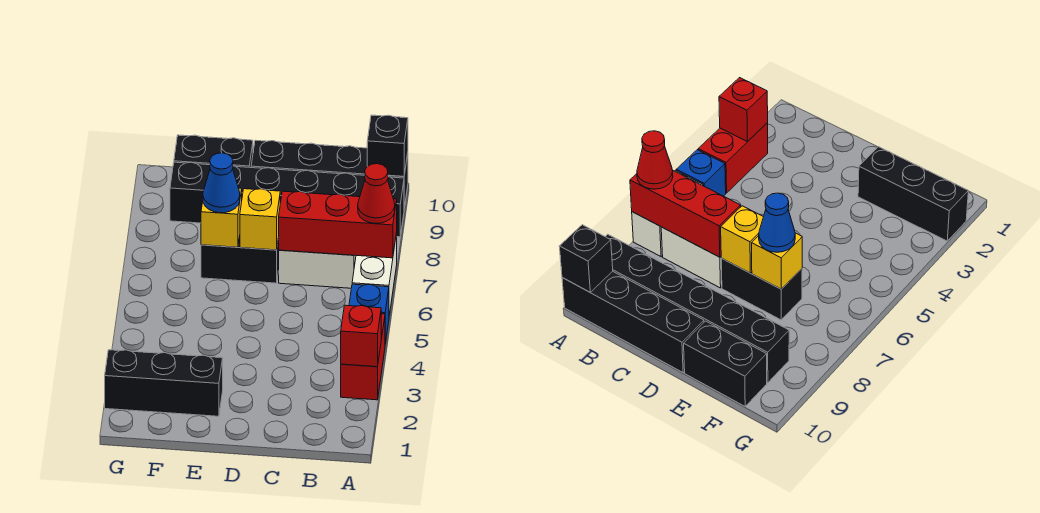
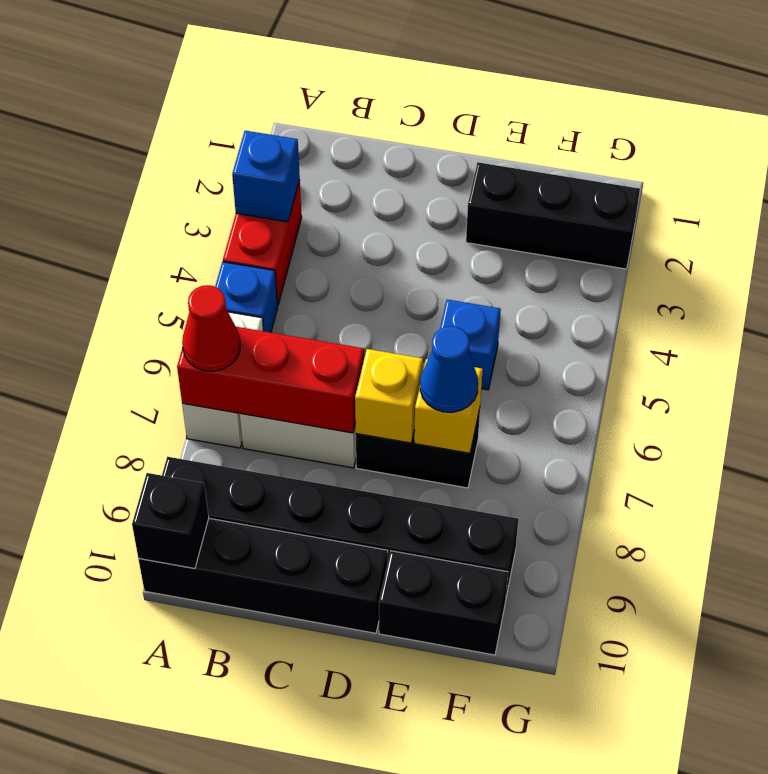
red brick A3 level 2 -> blue brick A3 level 2
none -> blue brick E5 level 1

